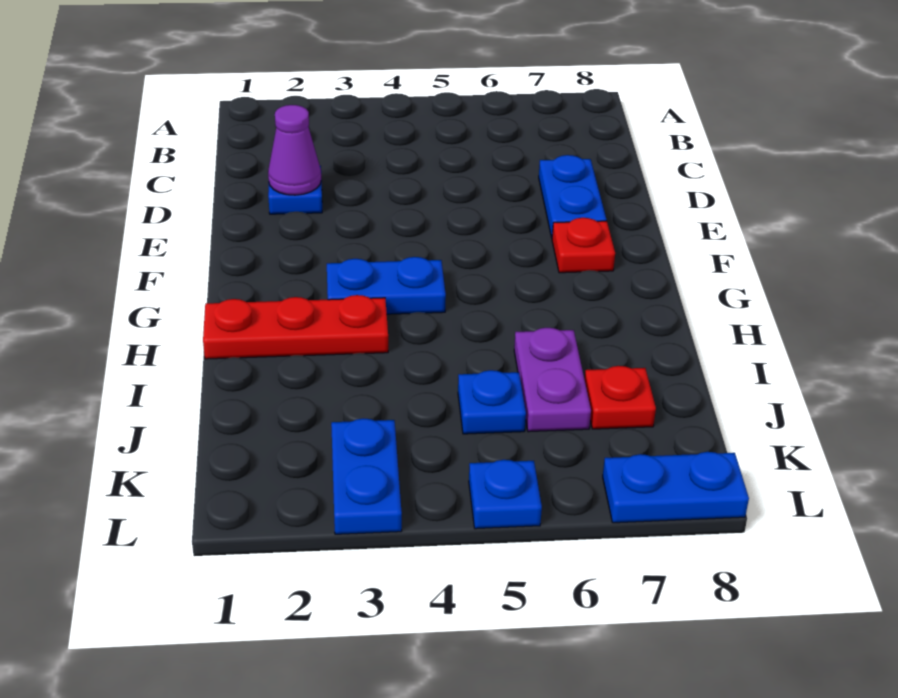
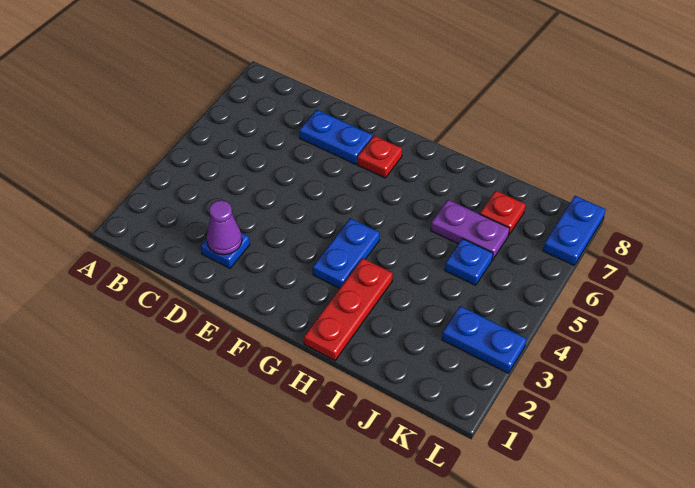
blue plate L5 level 1 -> none

